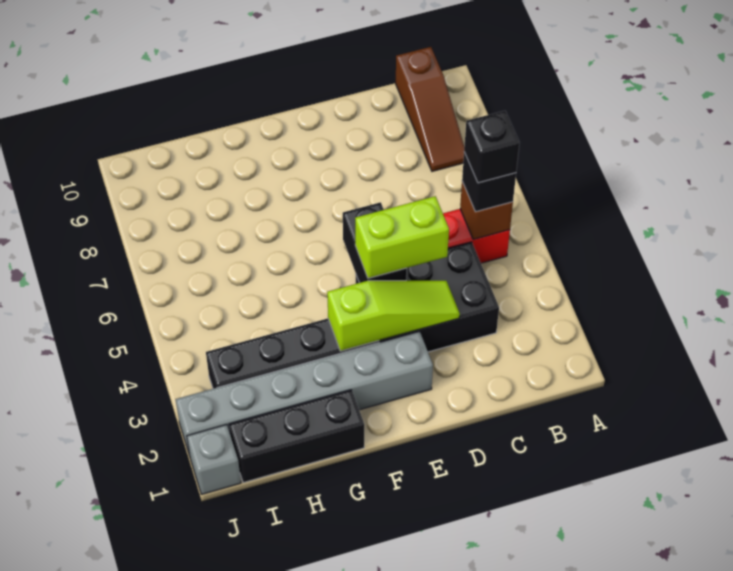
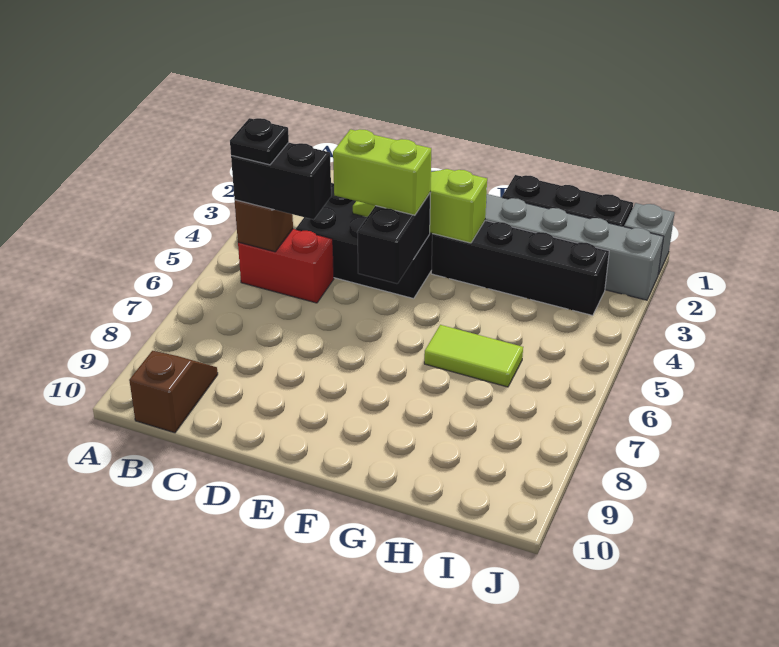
black brick B5 level 3 -> black brick B5:C5 level 3
black brick B5 level 4 -> black plate B5 level 4
brown slope B8:B10 level 1 top 10 -> brown slope B9:B10 level 1 top 10
none -> lime tile G6:H6 level 1

